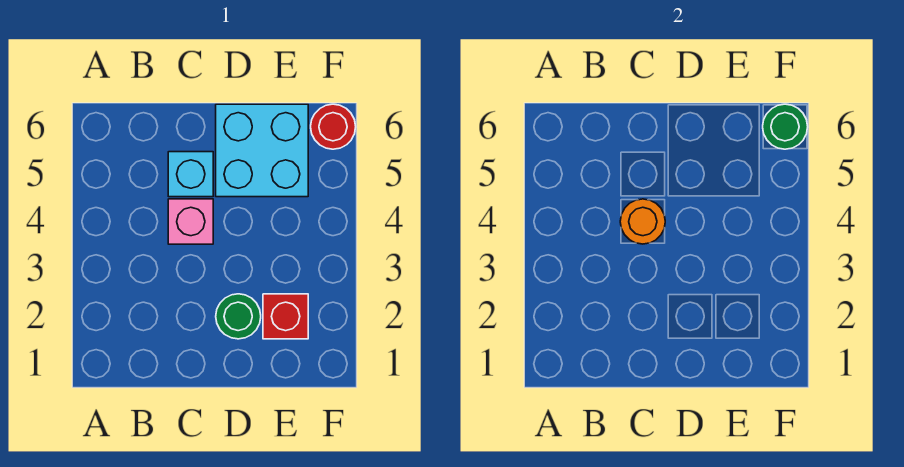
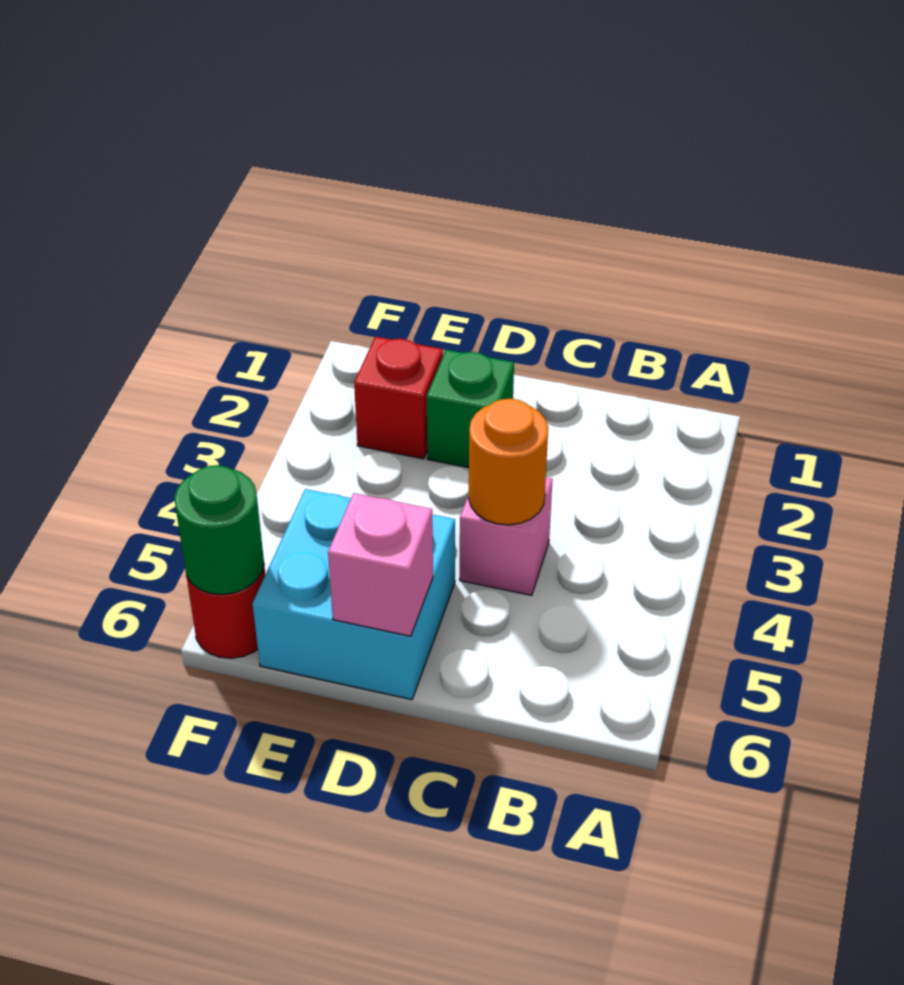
cyan brick C5 level 1 -> none
green round brick D2 level 1 -> green brick D2 level 1
none -> pink brick D6 level 2

